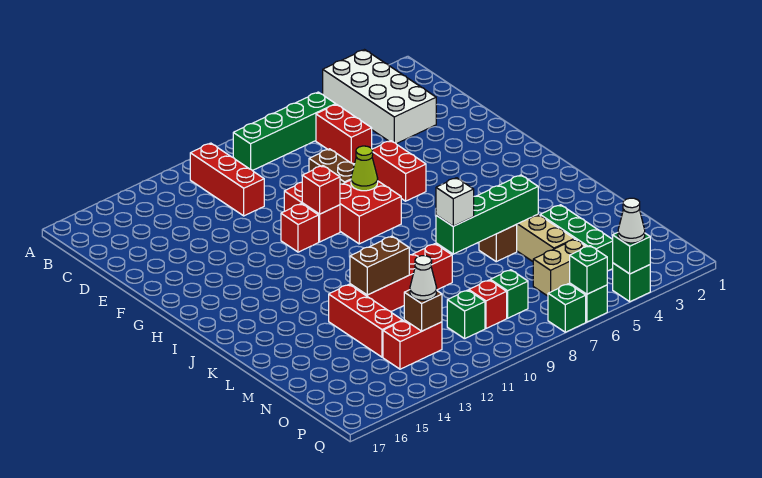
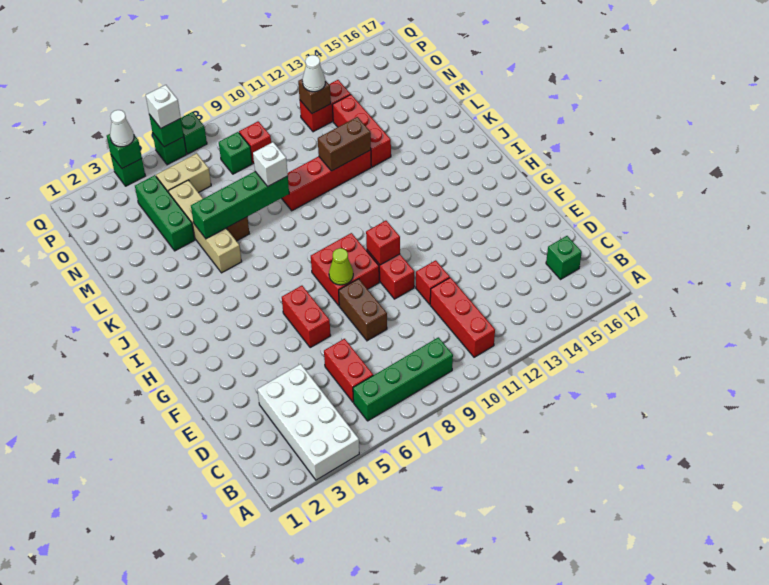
red brick G11 level 1 -> red brick E11 level 1
green brick O10 level 1 -> green brick C16 level 1
none -> white brick Q6 level 3

